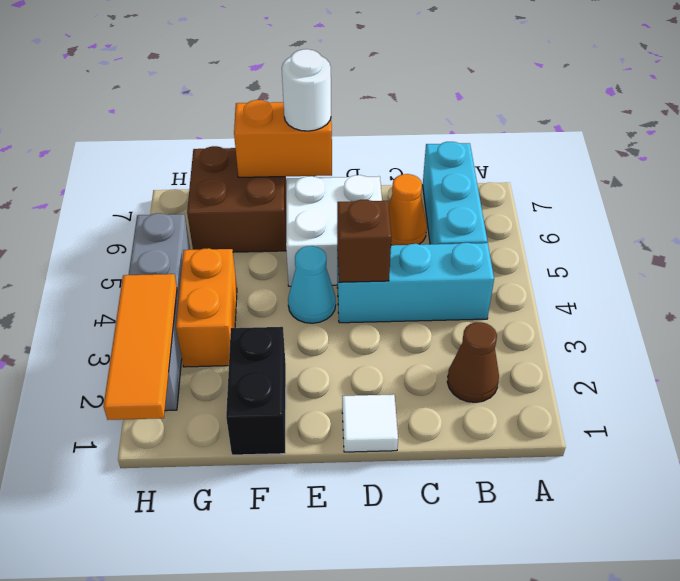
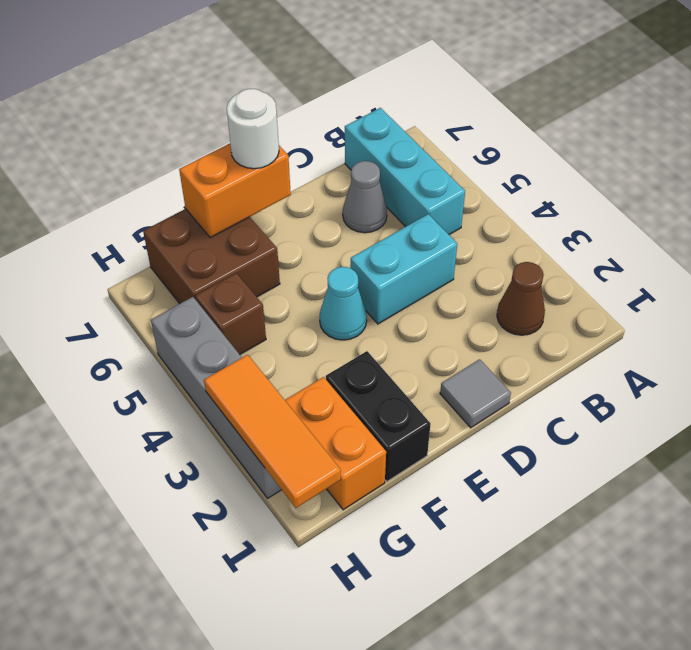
cyan brick B4:D4 level 1 -> cyan brick C4:D4 level 1
orange cone C6 level 1 -> grey cone C6 level 1
white tile D1 level 1 -> grey tile D1 level 1
brown brick D4 level 2 -> brown brick G5 level 1
white brick D5:E6 level 1 -> none
orange brick G3:G4 level 1 -> orange brick G1:G2 level 1

